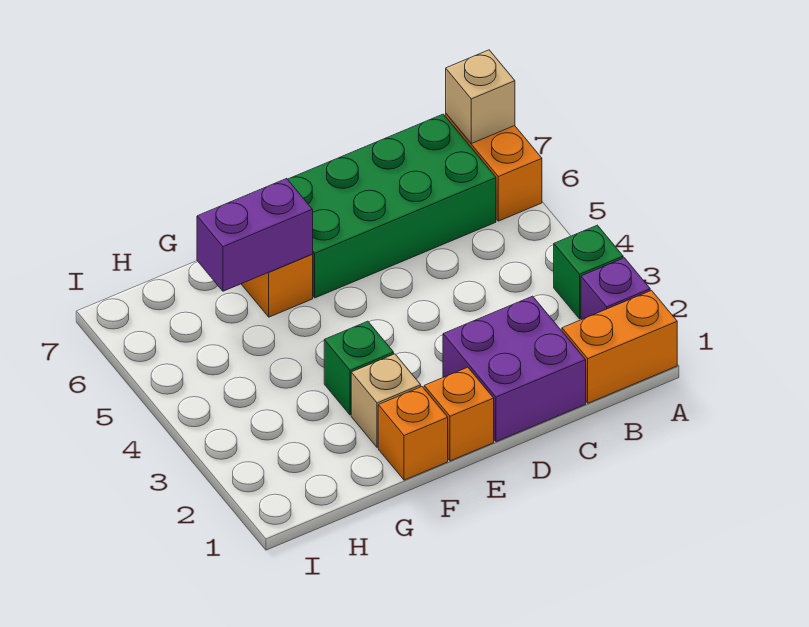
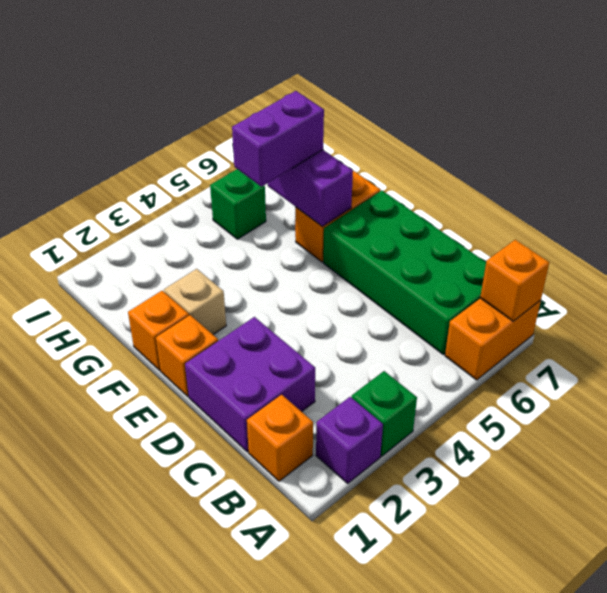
orange brick A1:B1 level 1 -> orange brick B1 level 1
tan brick A7 level 2 -> orange brick A7 level 2
green brick F3 level 1 -> green brick H5 level 1
none -> purple brick G5:G6 level 3

